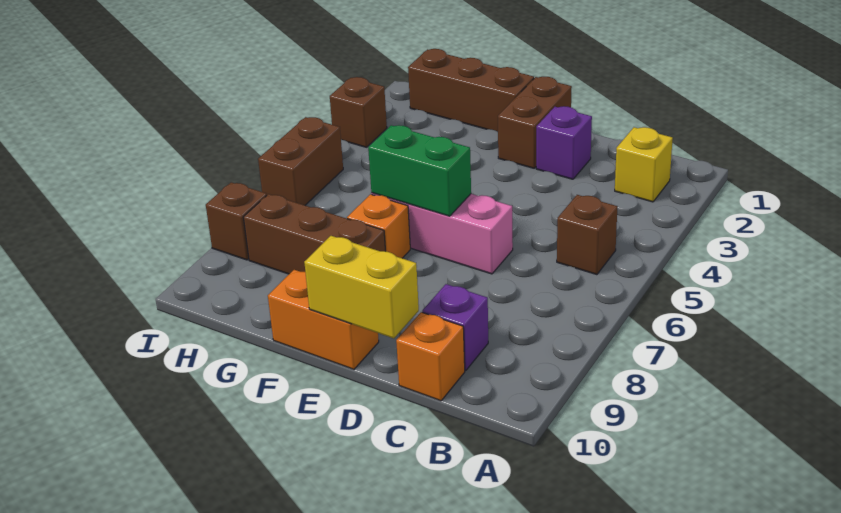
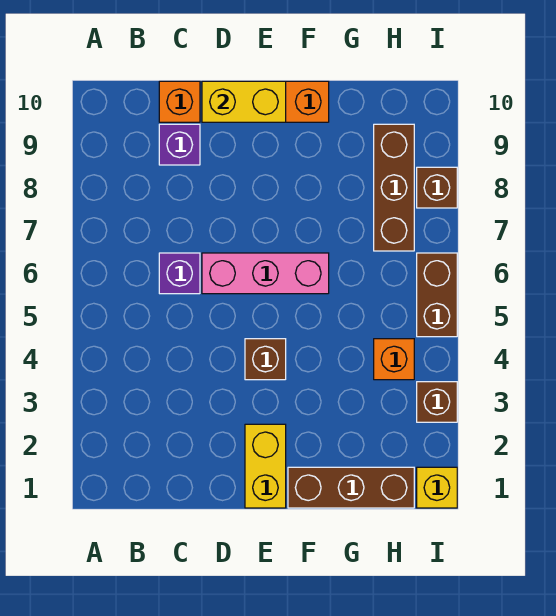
yellow brick B2 level 1 -> yellow brick I1 level 1
brown brick B5 level 1 -> brown brick E4 level 1
purple brick D2 level 1 -> purple brick C6 level 1
brown brick E1:E2 level 1 -> yellow brick E1:E2 level 1
green brick E6:F6 level 2 -> none
orange brick F7 level 1 -> orange brick H4 level 1
brown brick F8:H8 level 1 -> brown brick H7:H9 level 1

